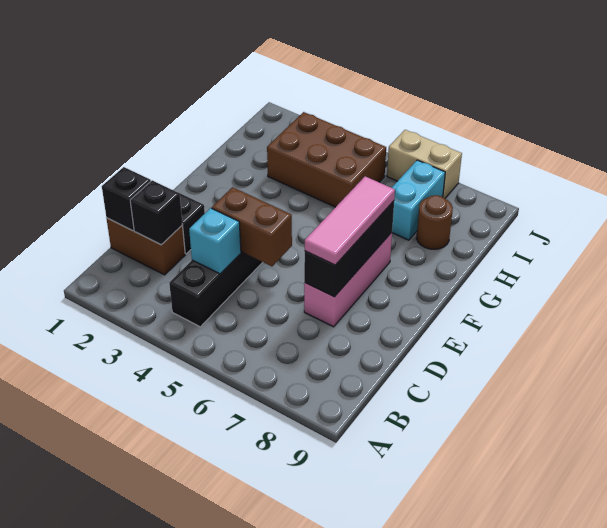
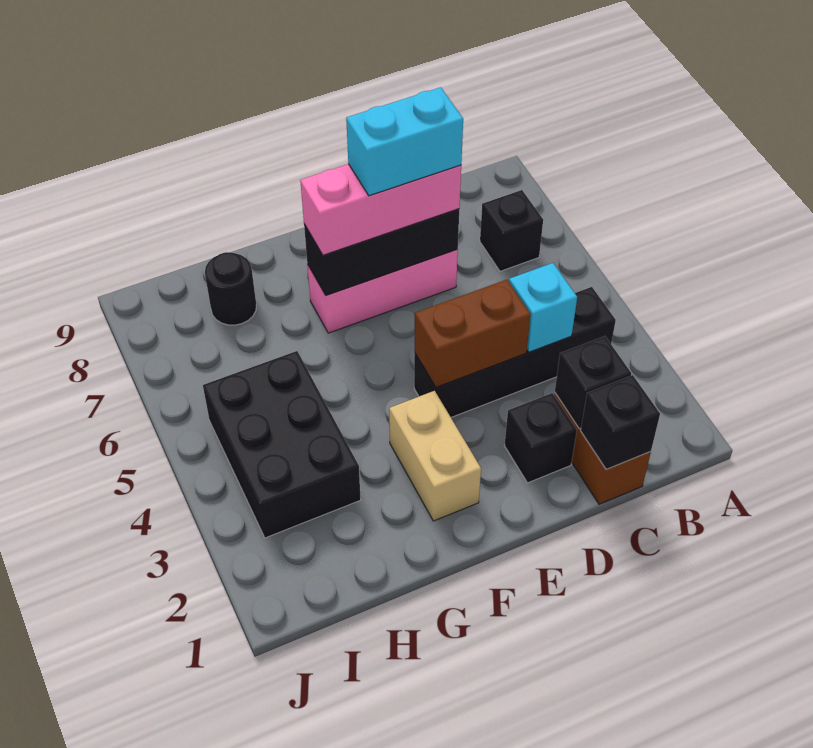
none -> black brick B7 level 1
brown brick D4:D5 level 2 -> brown brick D4:E4 level 2
pink tile D7:F7 level 3 -> pink brick D7:F7 level 3
brown brick H3:I5 level 1 -> black brick H3:I5 level 1
cyan brick H7:I7 level 1 -> cyan brick D7:E7 level 4
brown round brick H8 level 1 -> black round brick H8 level 1
tan brick J6:J7 level 1 -> tan brick F2:F3 level 1

